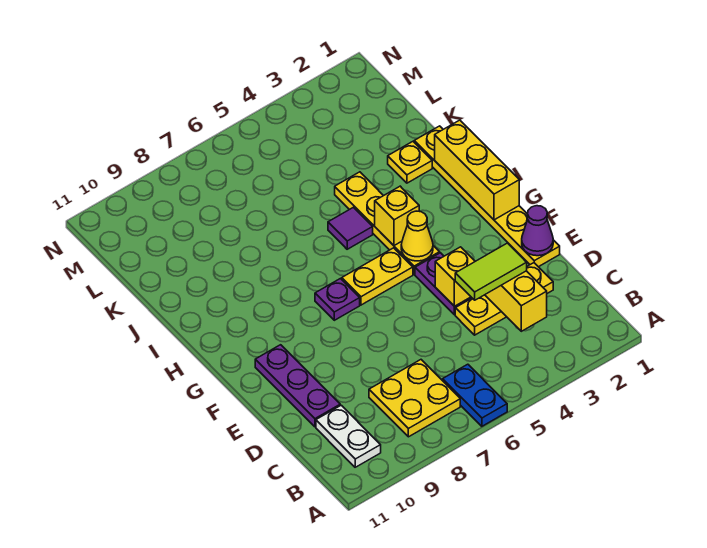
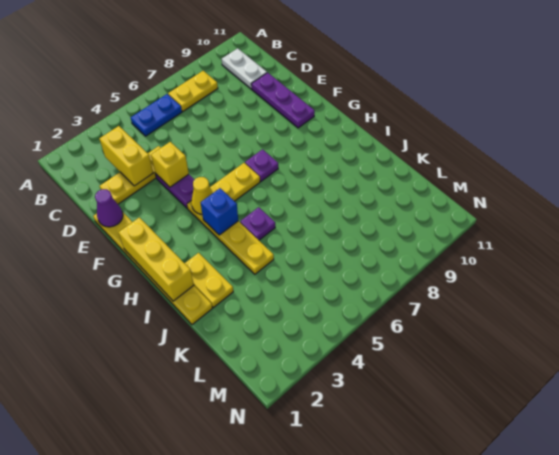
blue plate A6:B6 level 1 -> blue plate B5:B6 level 1
yellow plate B7:C8 level 1 -> yellow plate B7:B8 level 1
lime tile D3:D4 level 3 -> none
yellow brick H4 level 2 -> blue brick H4 level 2
purple tile I5 level 1 -> purple plate I5 level 1
yellow plate J2 level 1 -> yellow plate I2:J2 level 1

